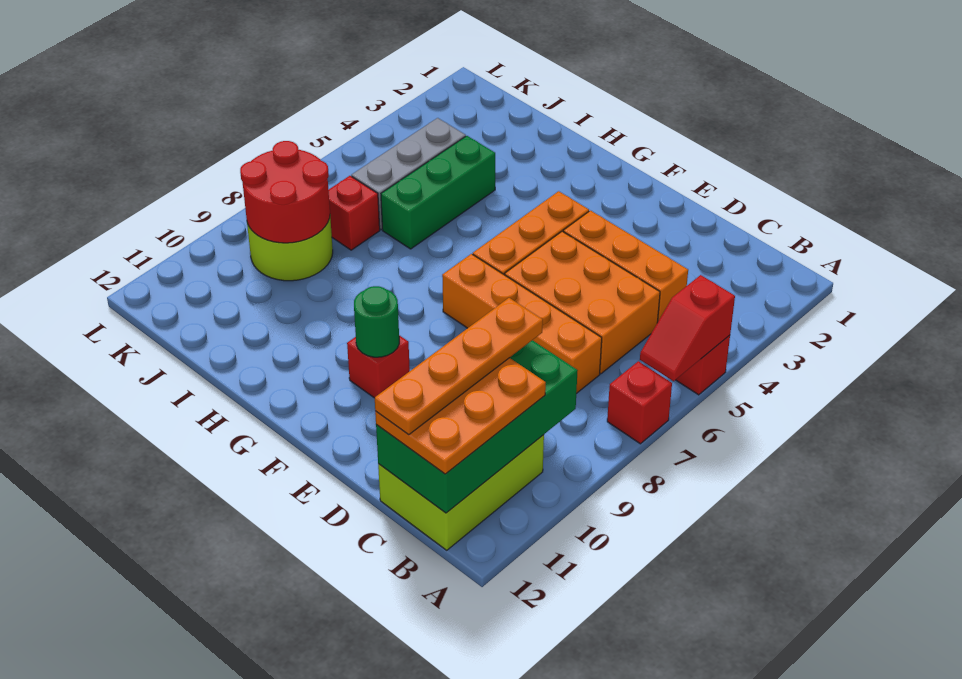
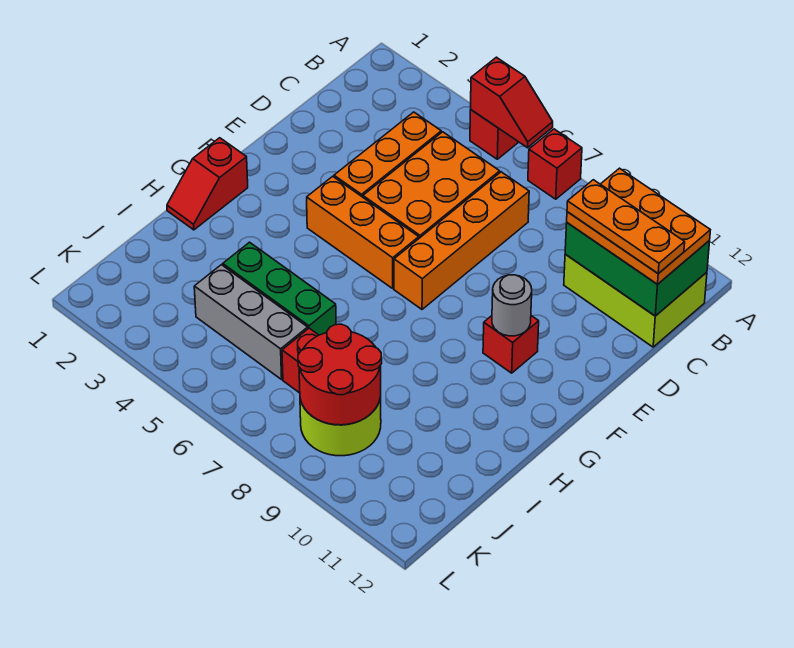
green brick B9:C12 level 2 -> green brick B10:C12 level 2
orange plate C9:C12 level 4 -> orange plate C10:C12 level 4
green round brick F10 level 2 -> grey round brick F10 level 2
none -> red slope G1:H1 level 1 top G

